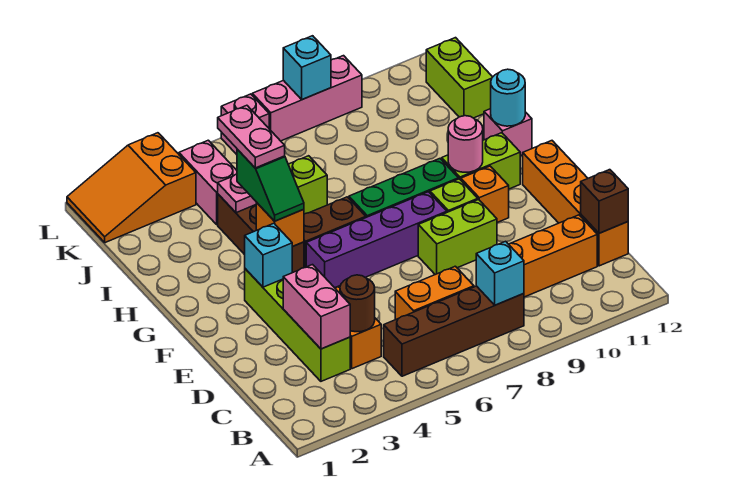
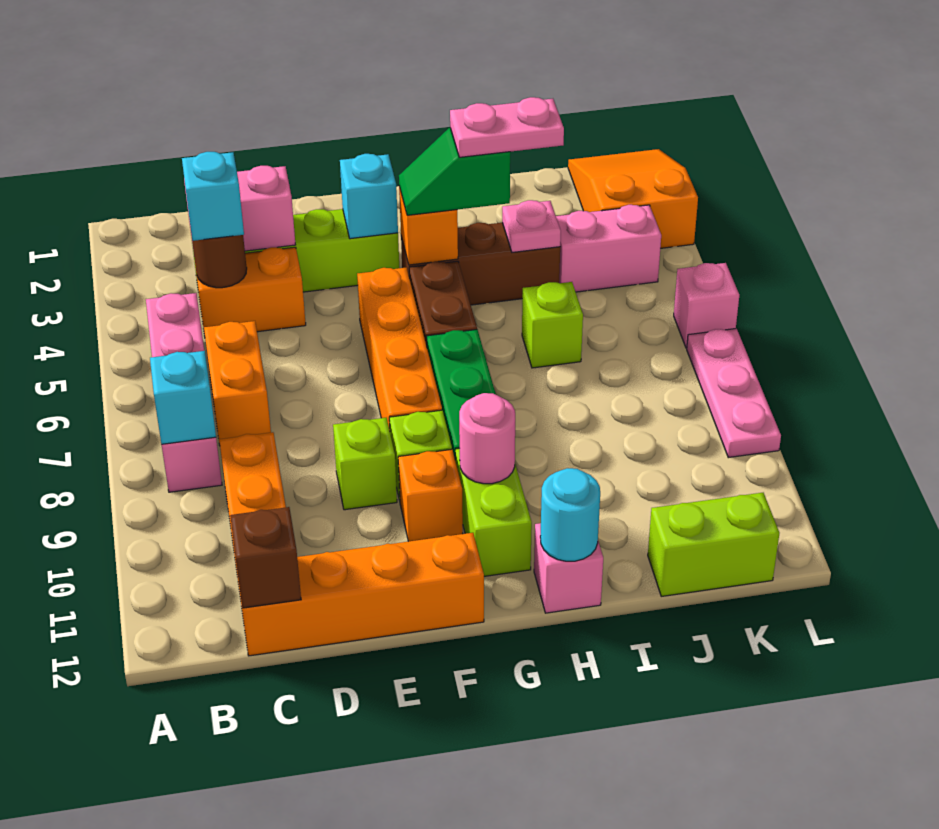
brown brick B5:B8 level 1 -> pink brick B5:B8 level 1
lime brick E8:E9 level 1 -> lime brick E9 level 1
purple brick F5:F8 level 1 -> orange brick F5:F8 level 1
pink brick L7:L9 level 1 -> pink plate L7:L9 level 1
cyan brick L8 level 2 -> cyan brick C4 level 3

